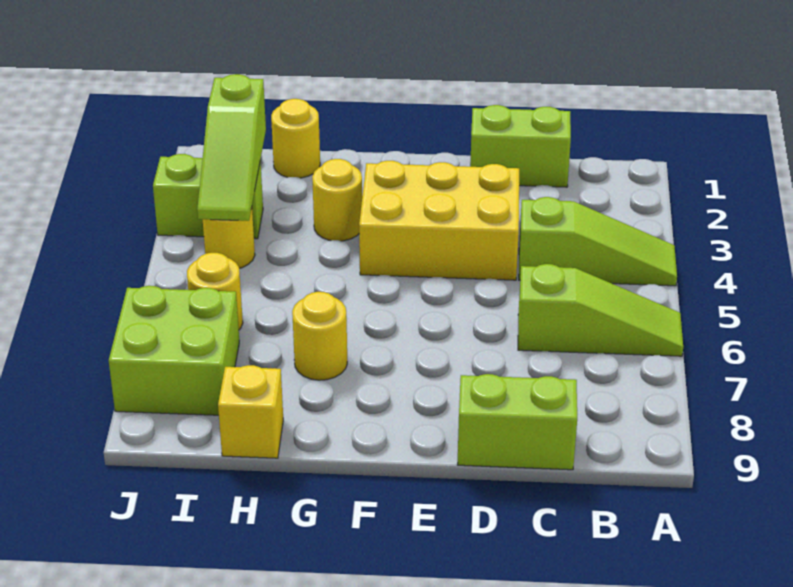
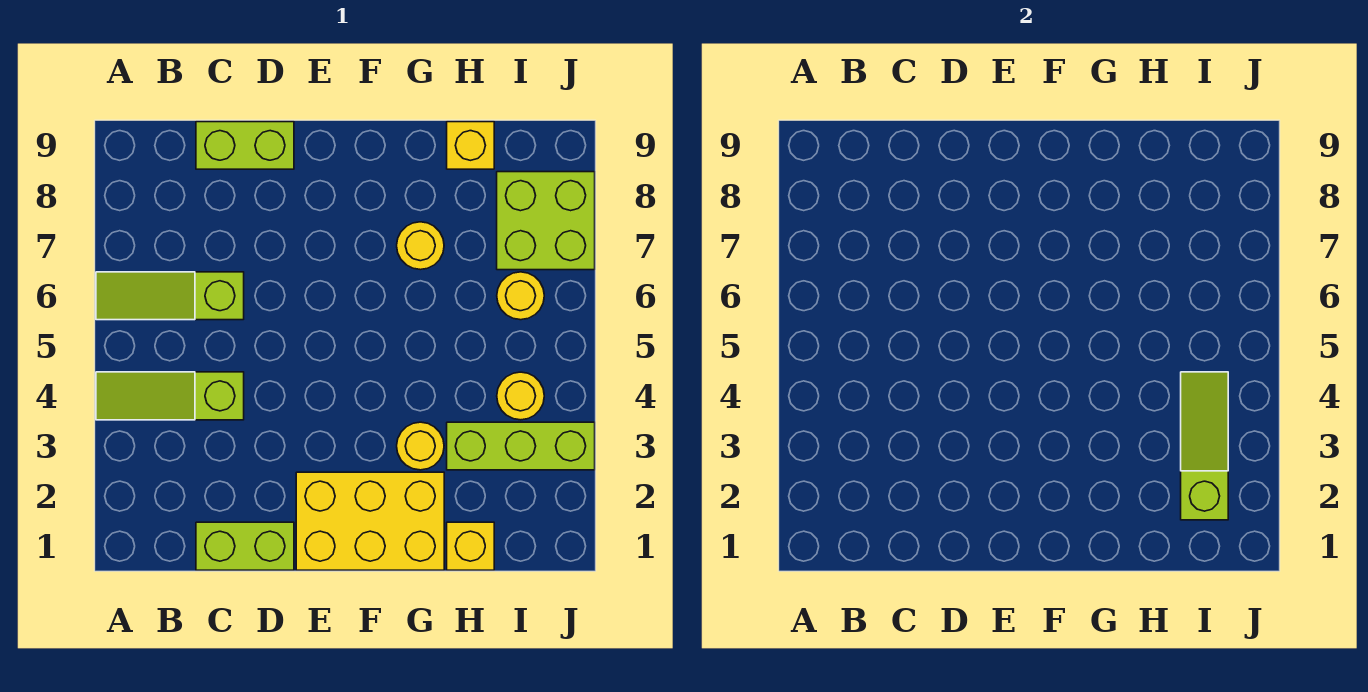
yellow brick D3:F4 level 1 -> yellow brick E1:G2 level 1
yellow round brick H1 level 1 -> yellow brick H1 level 1
lime brick I3:J3 level 1 -> lime brick H3:J3 level 1

